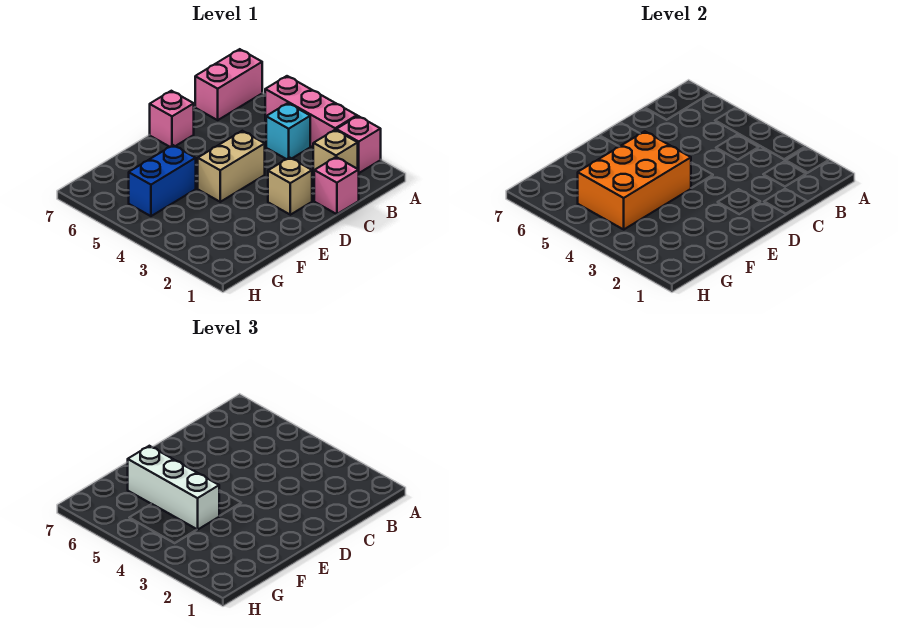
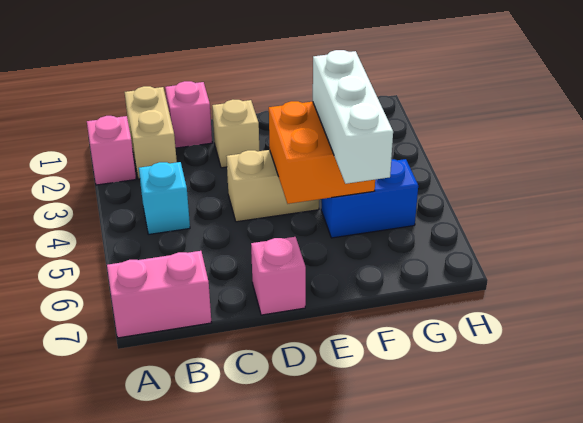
pink brick A3:A5 level 1 -> none
tan brick B2 level 1 -> tan brick B1:B2 level 1
orange brick E4:G5 level 2 -> orange brick E4:F5 level 2

